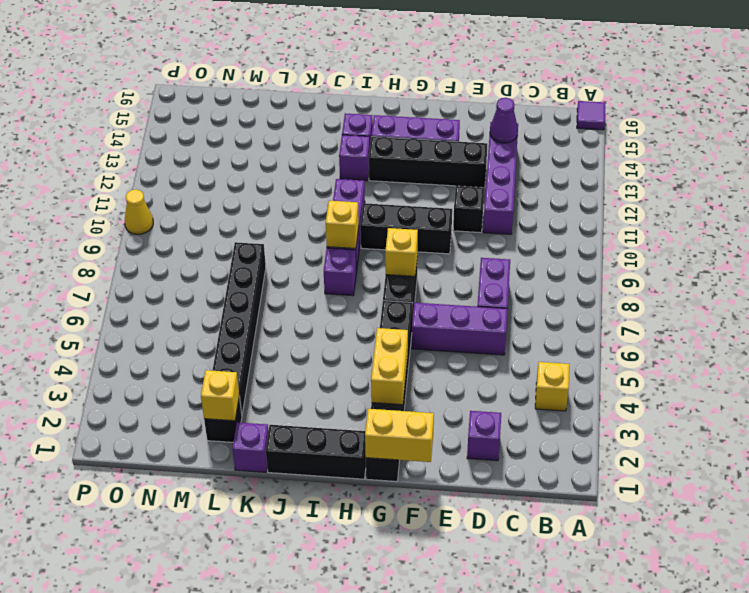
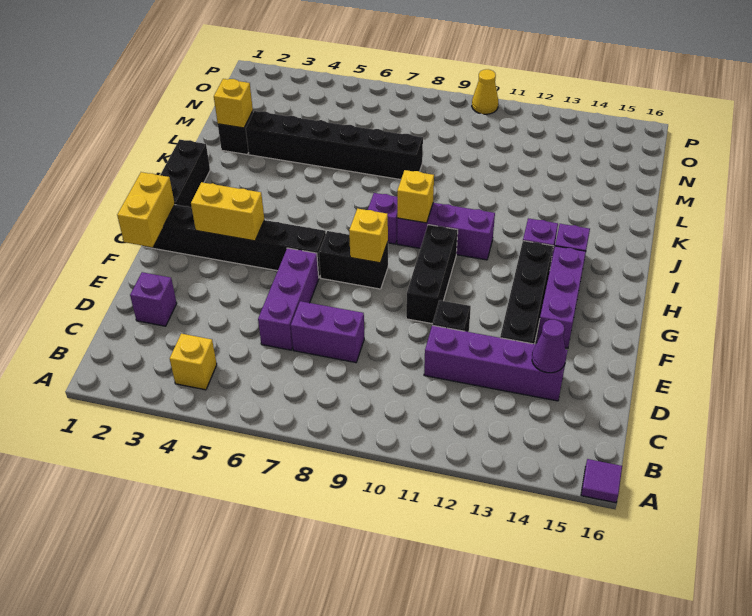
purple brick K1 level 1 -> none

